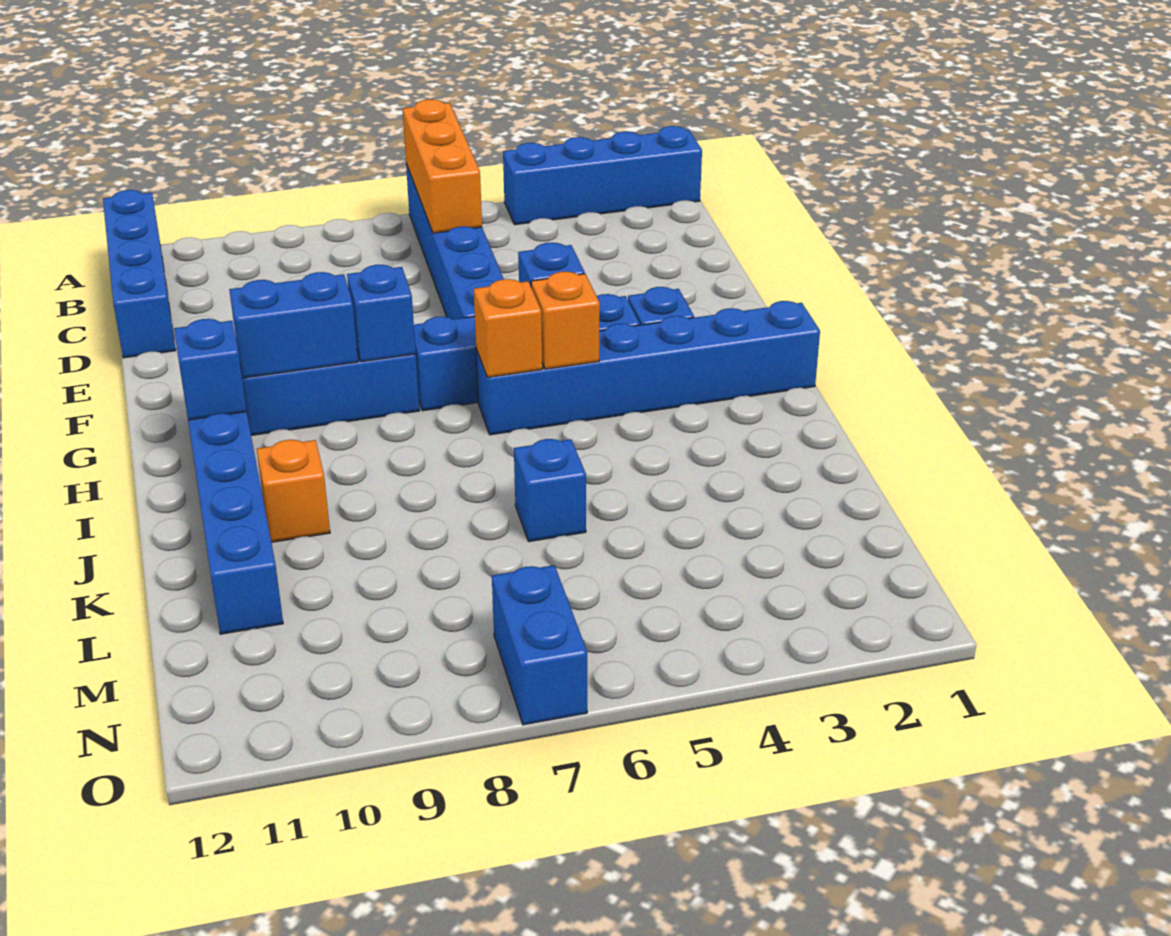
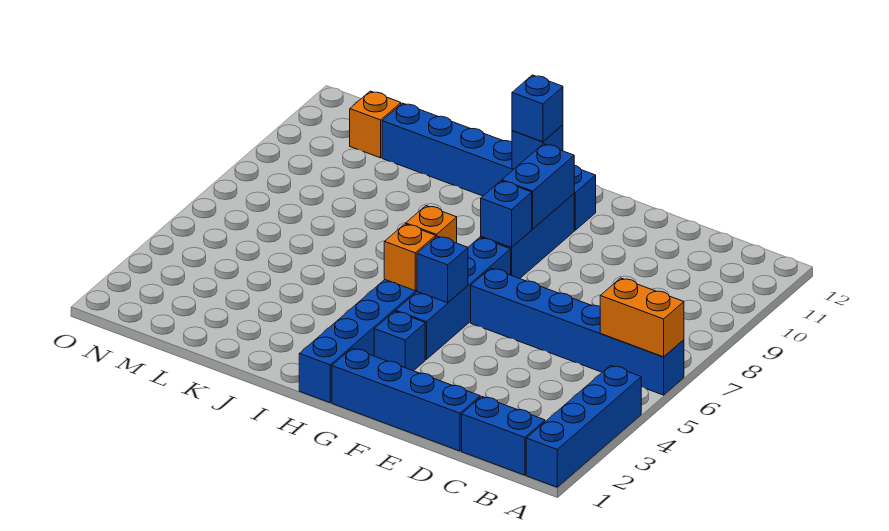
orange brick A6:C6 level 2 -> orange brick A6:B6 level 2
blue brick A12:D12 level 1 -> blue brick D1:G1 level 1
orange brick J10 level 1 -> orange brick M11 level 1
blue brick K6 level 1 -> blue brick H11 level 3
blue brick N7:O7 level 1 -> blue brick B1:C1 level 1

